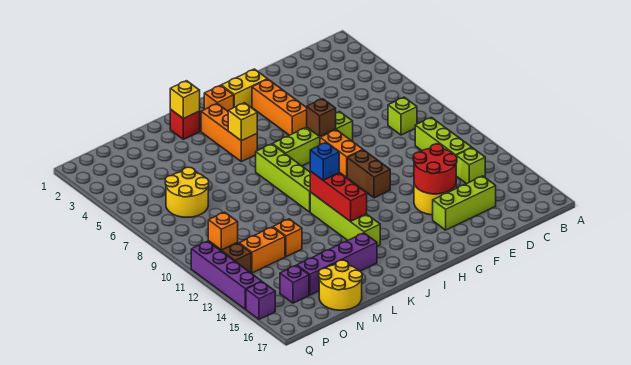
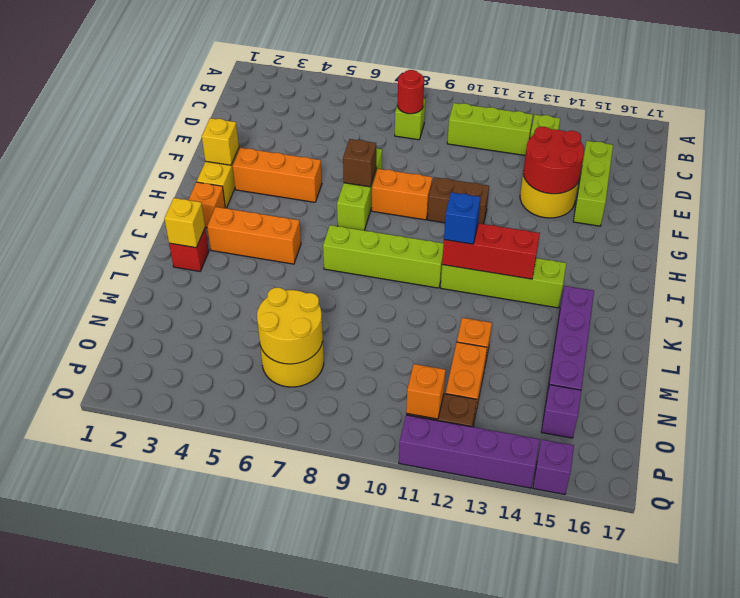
none -> red round brick C8 level 2
lime brick F7:I7 level 1 -> lime brick F7:H7 level 1
yellow brick J5 level 2 -> yellow brick G2 level 2
yellow round brick M16:N17 level 1 -> yellow round brick N6:O7 level 2

